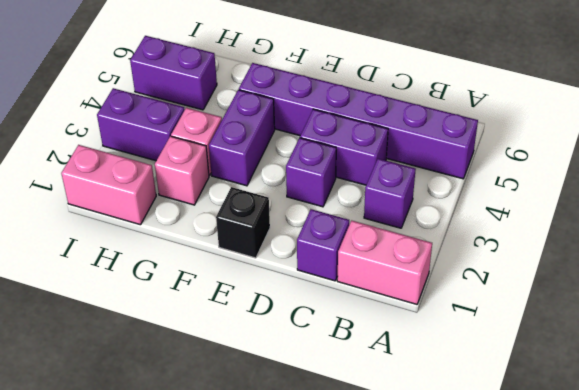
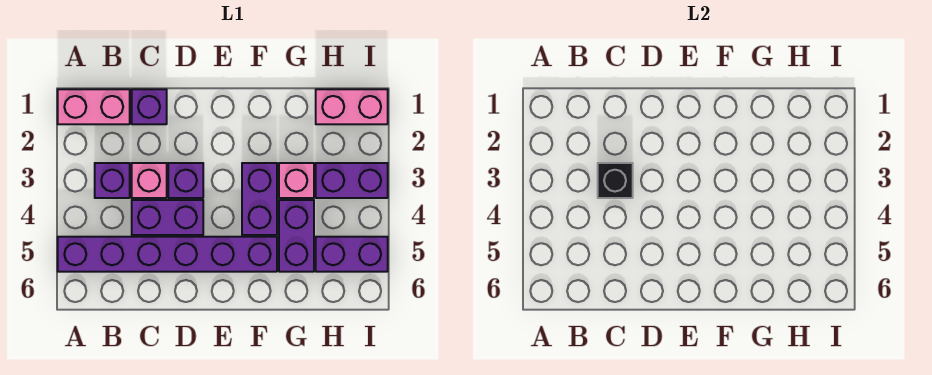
black brick E1 level 1 -> black brick C3 level 2
pink brick G2 level 1 -> pink brick C3 level 1
none -> purple brick G4:G5 level 1

